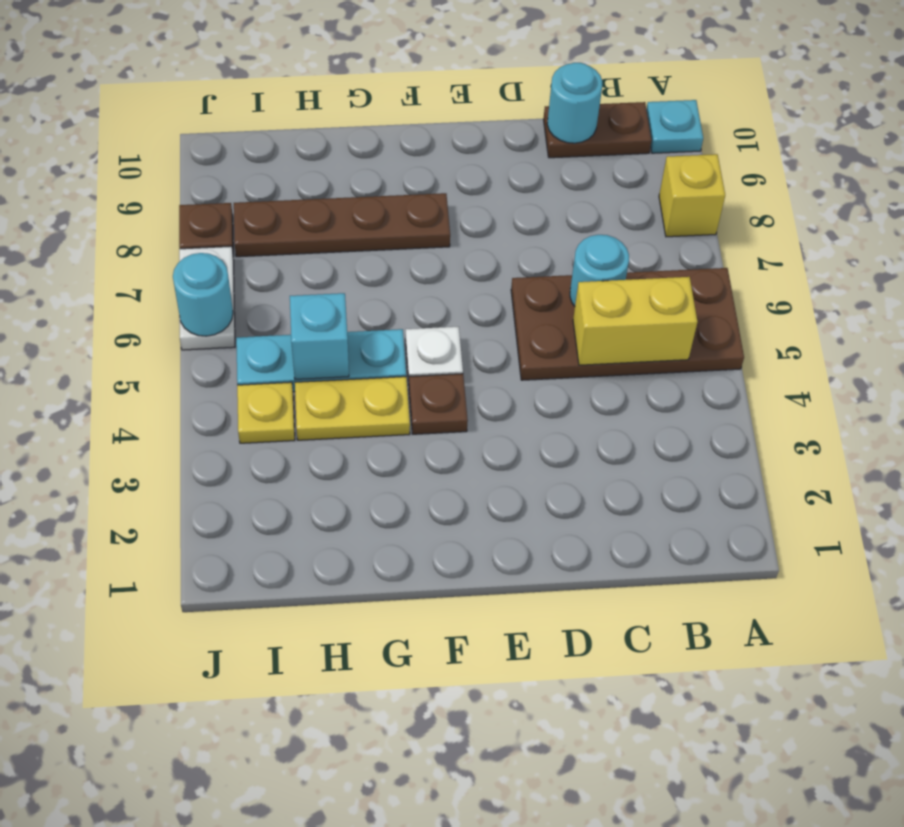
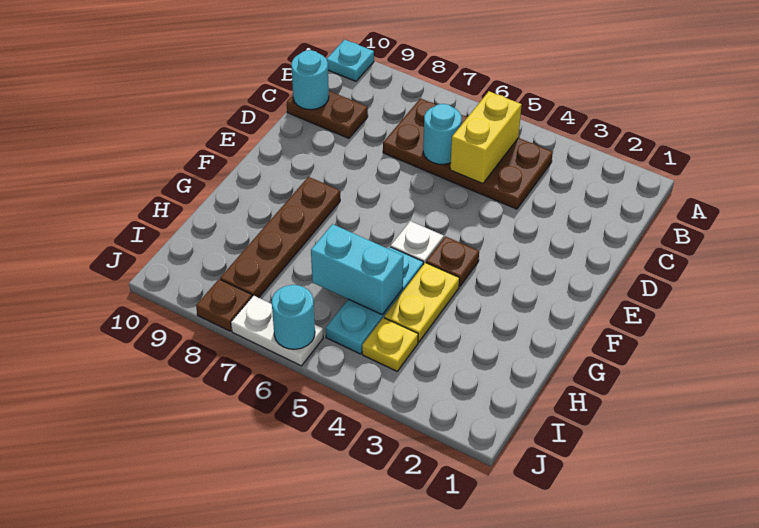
brown plate A5:D6 level 1 -> brown plate B4:C7 level 1
yellow brick A8 level 1 -> none
brown plate B10:C10 level 1 -> brown plate C9:C10 level 1
cyan brick H5 level 2 -> cyan brick H5:H6 level 2

